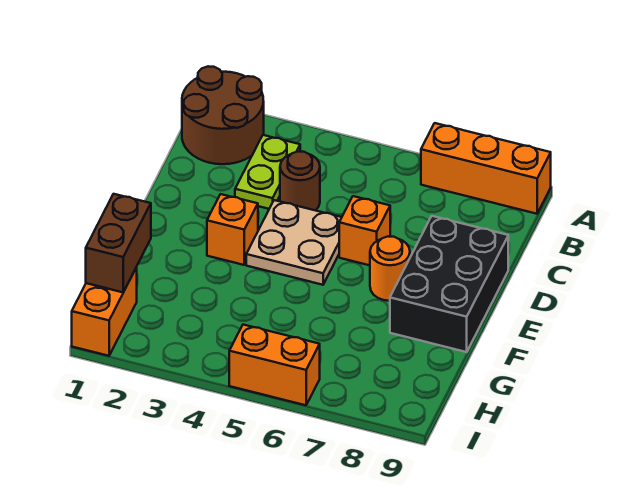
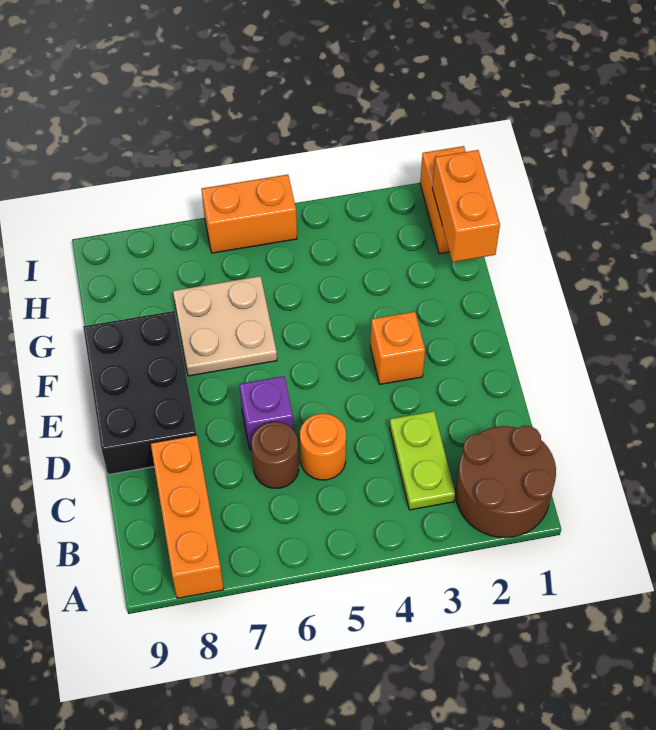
orange brick A7:A9 level 1 -> orange brick A8:C8 level 1
brown round brick C4 level 1 -> brown round brick C6 level 1
tan plate D4:E5 level 1 -> tan plate F6:G7 level 1
orange brick D6 level 1 -> purple brick D6 level 1
orange round brick E7 level 1 -> orange round brick C5 level 1
brown brick G1:H1 level 2 -> orange brick G1:H1 level 2

